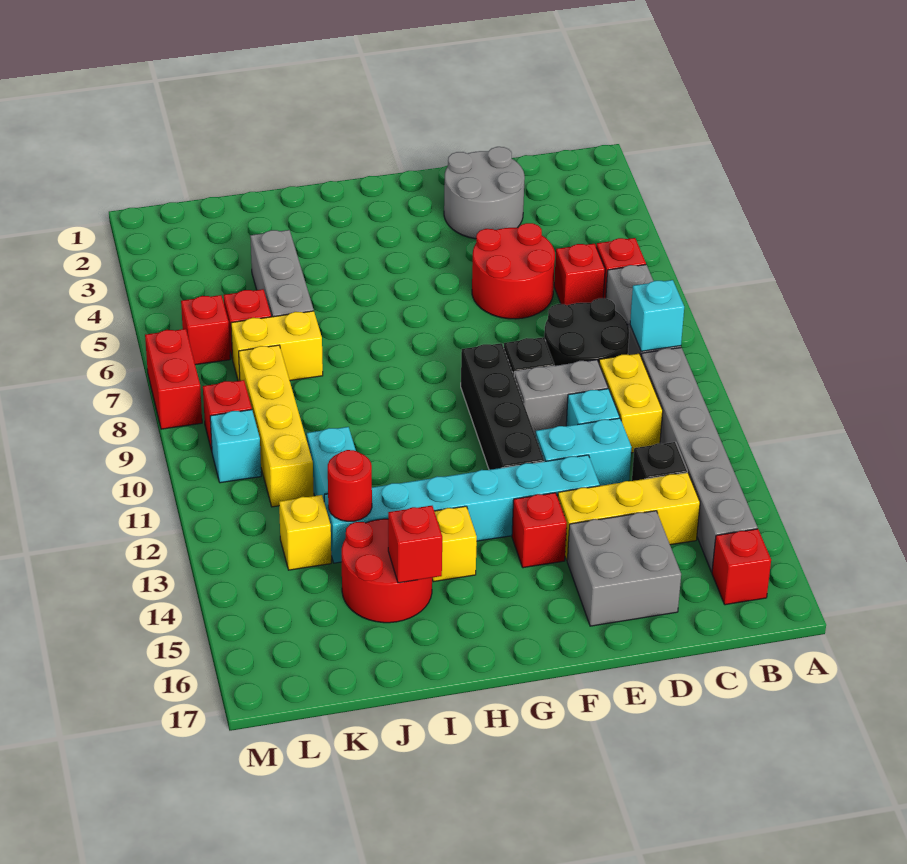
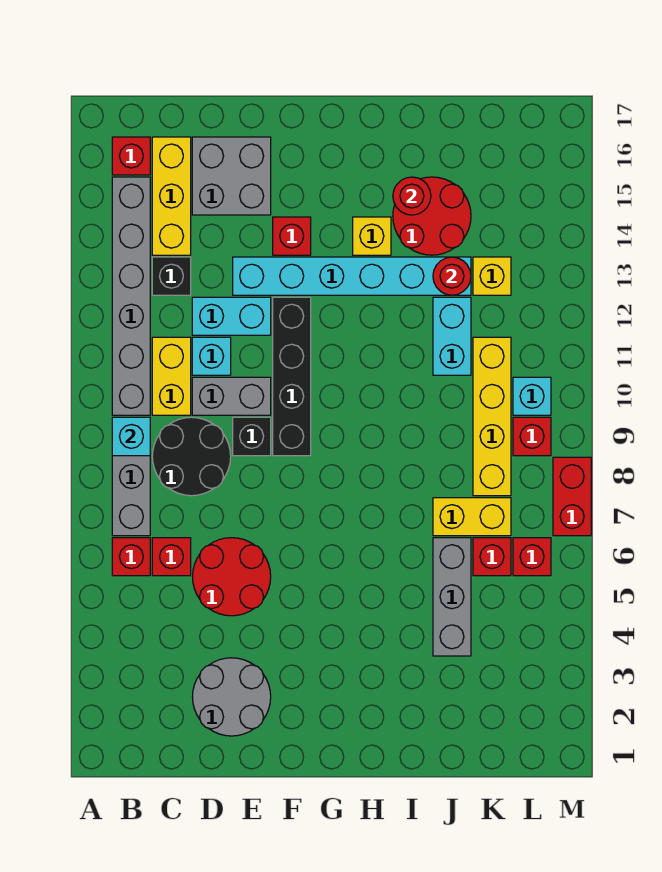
yellow brick C14:E14 level 1 -> yellow brick C14:C16 level 1
red brick I15 level 2 -> red round brick I15 level 2

